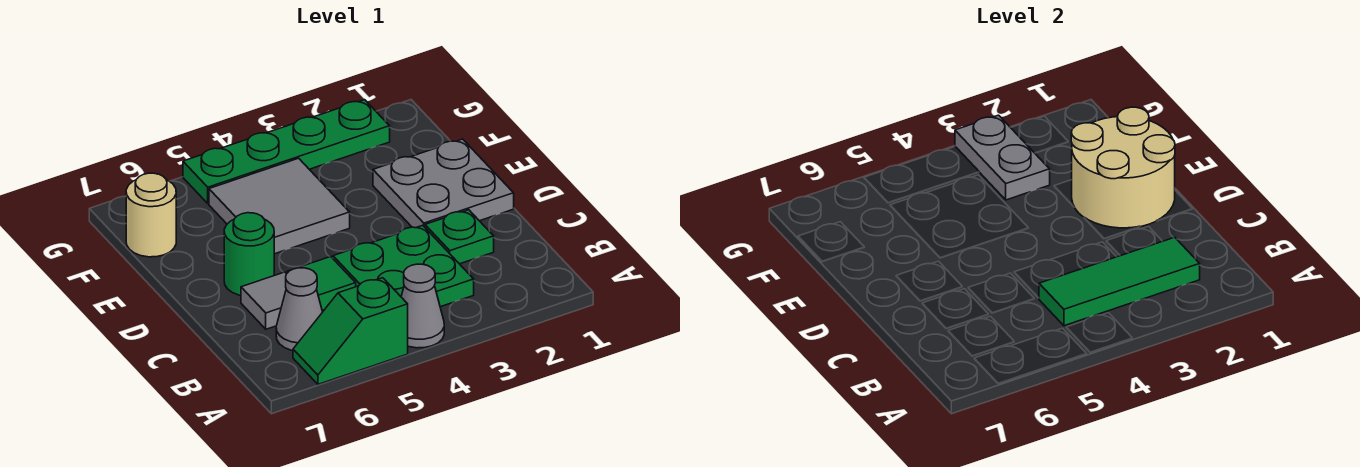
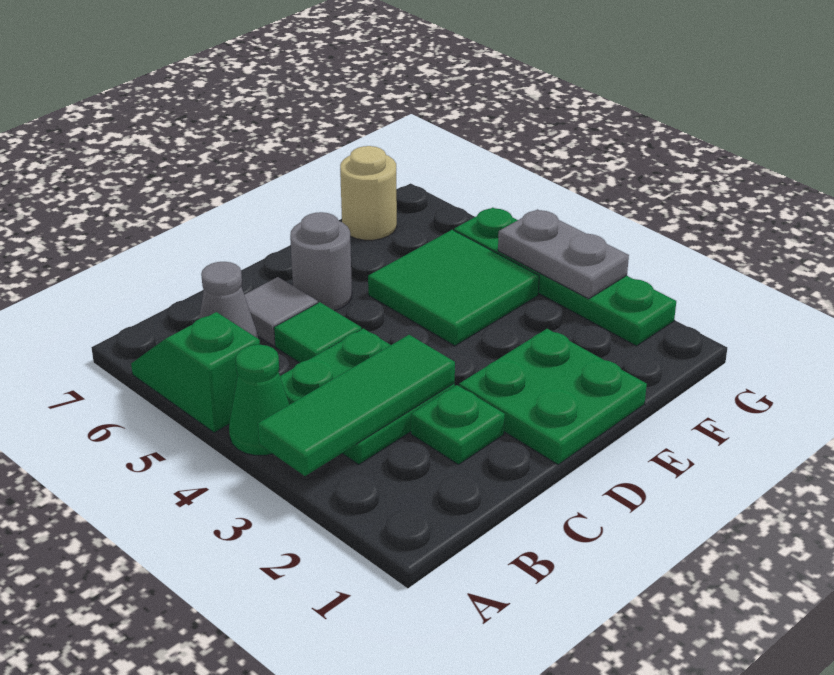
grey cone A4 level 1 -> green cone A4 level 1
green tile B2:B4 level 2 -> green tile A3:C3 level 2
grey plate D1:E2 level 1 -> green plate D1:E2 level 1
tan round brick D1:E2 level 2 -> none
green round brick D6 level 1 -> grey round brick D6 level 1
grey tile E4:F5 level 1 -> green tile E4:F5 level 1
grey plate F3:G3 level 2 -> grey plate G3:G4 level 2

